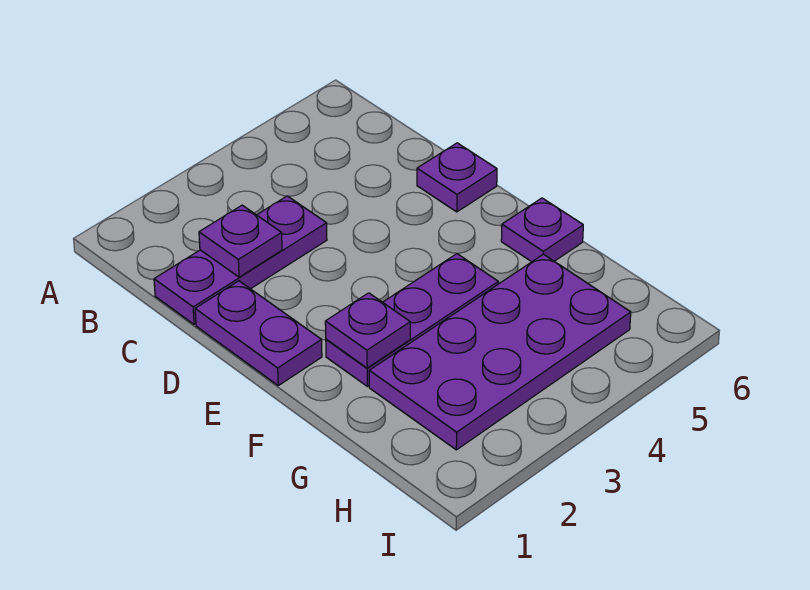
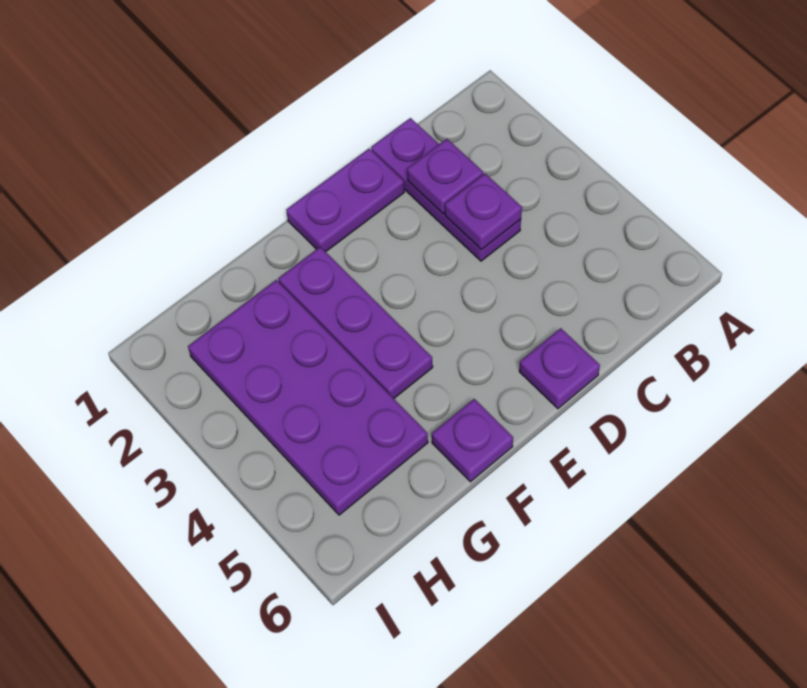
purple plate F2 level 2 -> purple plate C3 level 2

